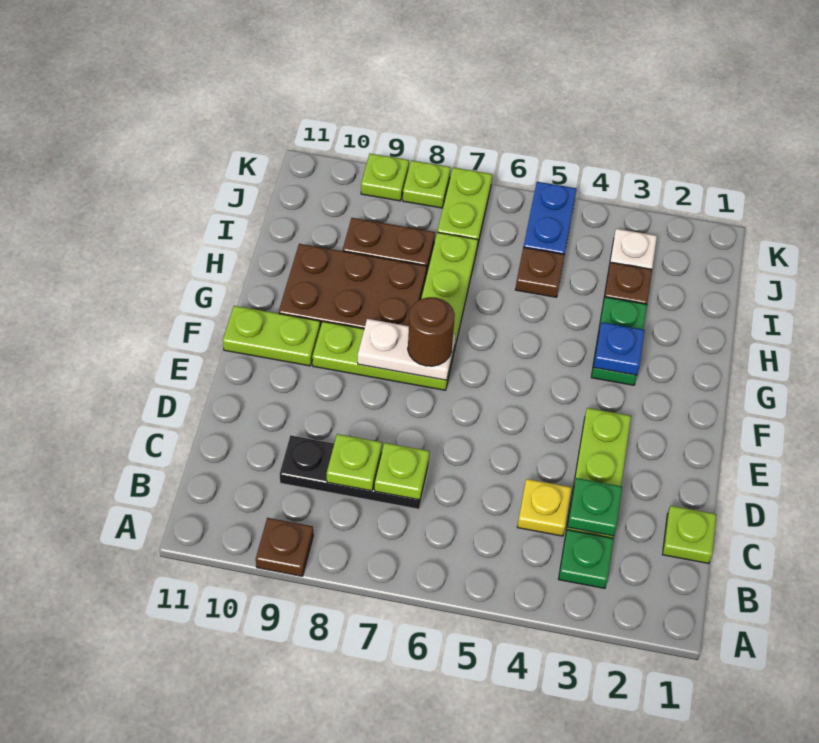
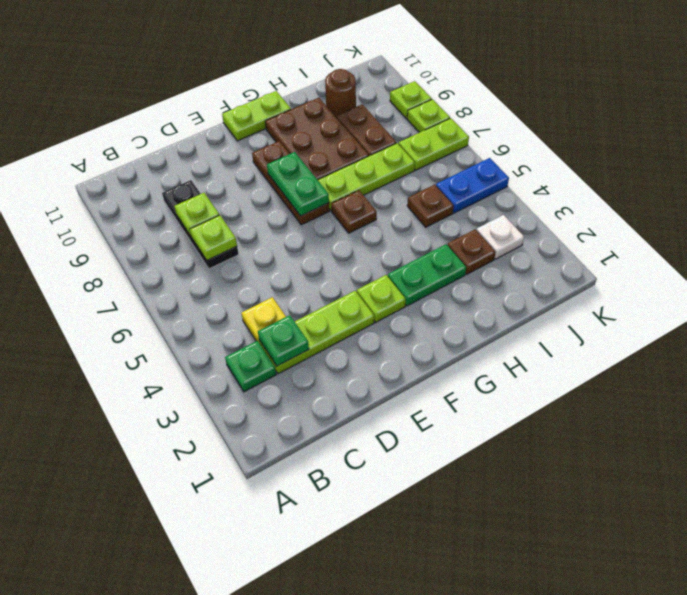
brown plate A9 level 1 -> brown plate G6 level 1
lime plate C1 level 1 -> lime plate F3 level 1
lime plate F7:F9 level 1 -> brown plate F7:F9 level 1
white plate F7:F8 level 2 -> green plate F7:F8 level 2
brown round brick F7 level 3 -> brown round brick I10 level 1
lime plate F10:F11 level 1 -> lime plate F11:G11 level 1
blue plate G3 level 2 -> none

